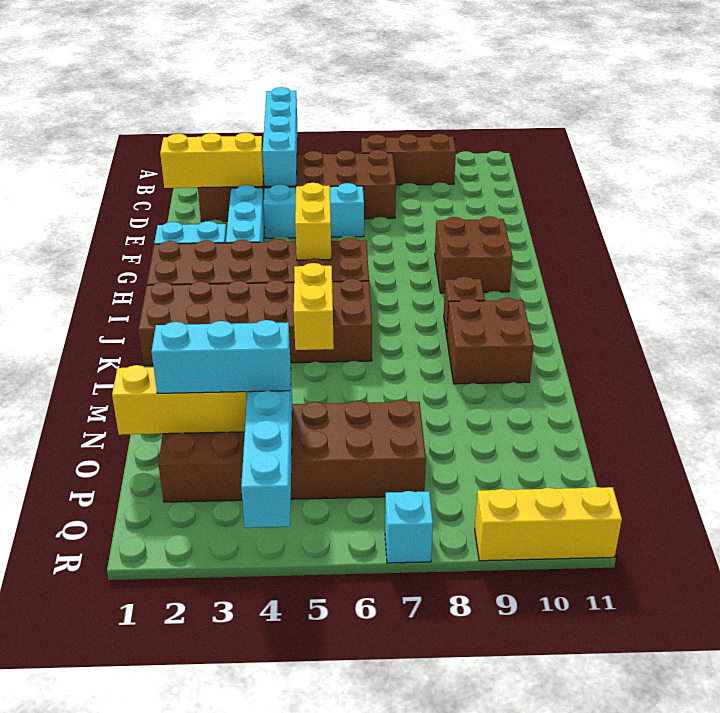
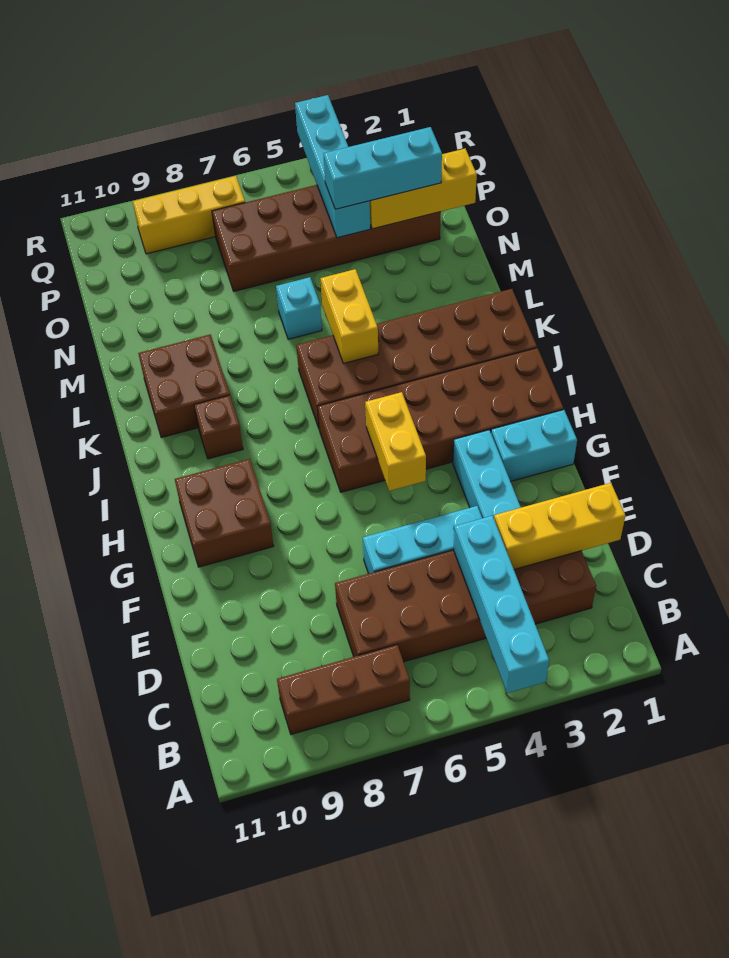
cyan brick R7 level 1 -> cyan brick M6 level 1
yellow brick R9:R11 level 1 -> yellow brick Q7:Q9 level 1

